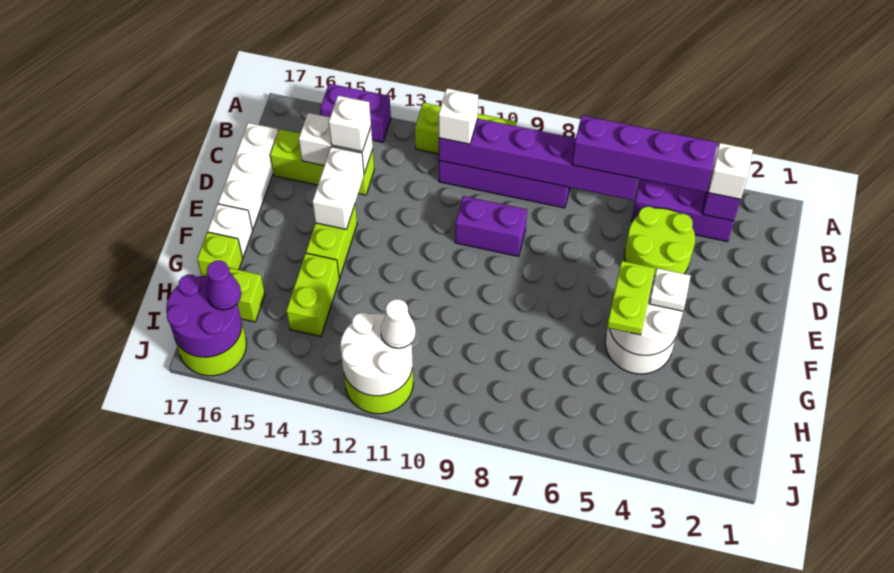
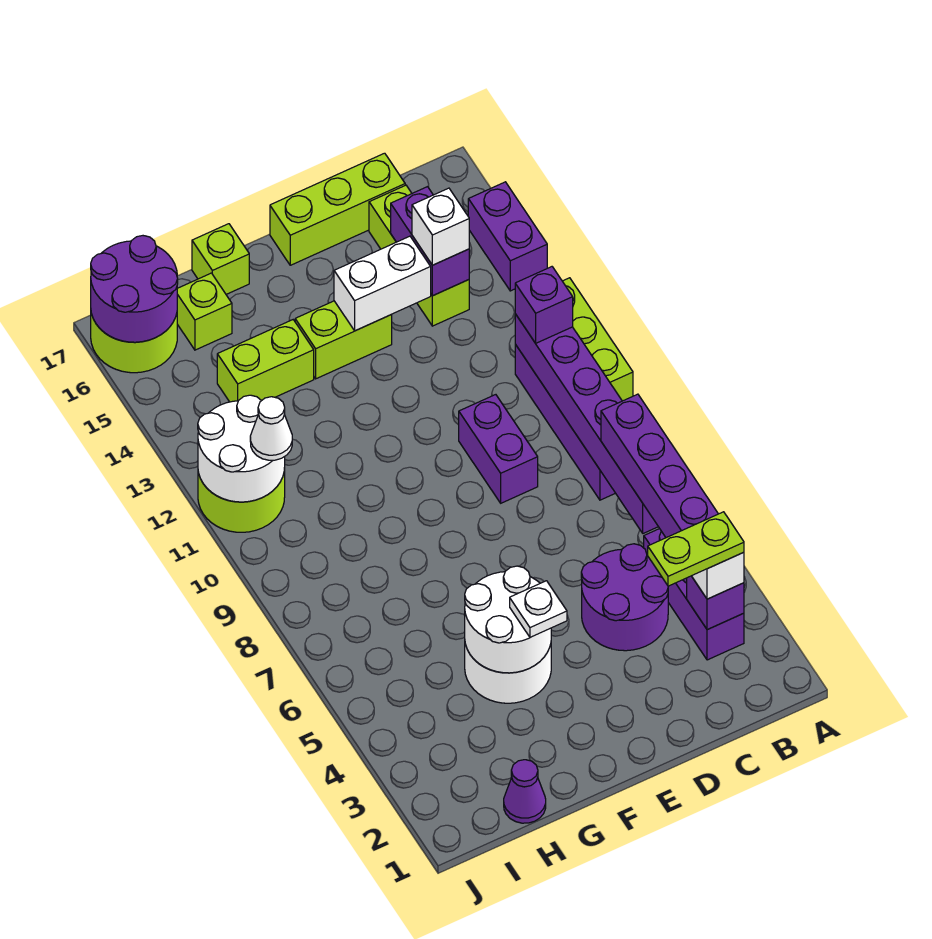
white brick B11 level 3 -> purple brick B11 level 3
lime round brick C4:D5 level 1 -> purple round brick C4:D5 level 1
white brick C14:C15 level 2 -> purple brick C14:C15 level 2
white brick C17:E17 level 1 -> lime brick C17:E17 level 1
lime plate F5:G5 level 3 -> lime plate B3:C3 level 4
white brick F17 level 1 -> none
purple cone I16 level 3 -> purple cone H1 level 1

